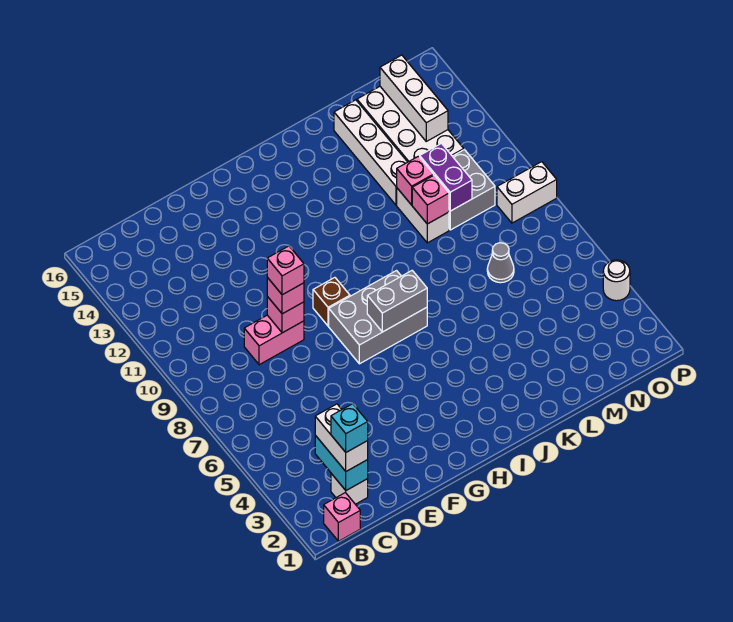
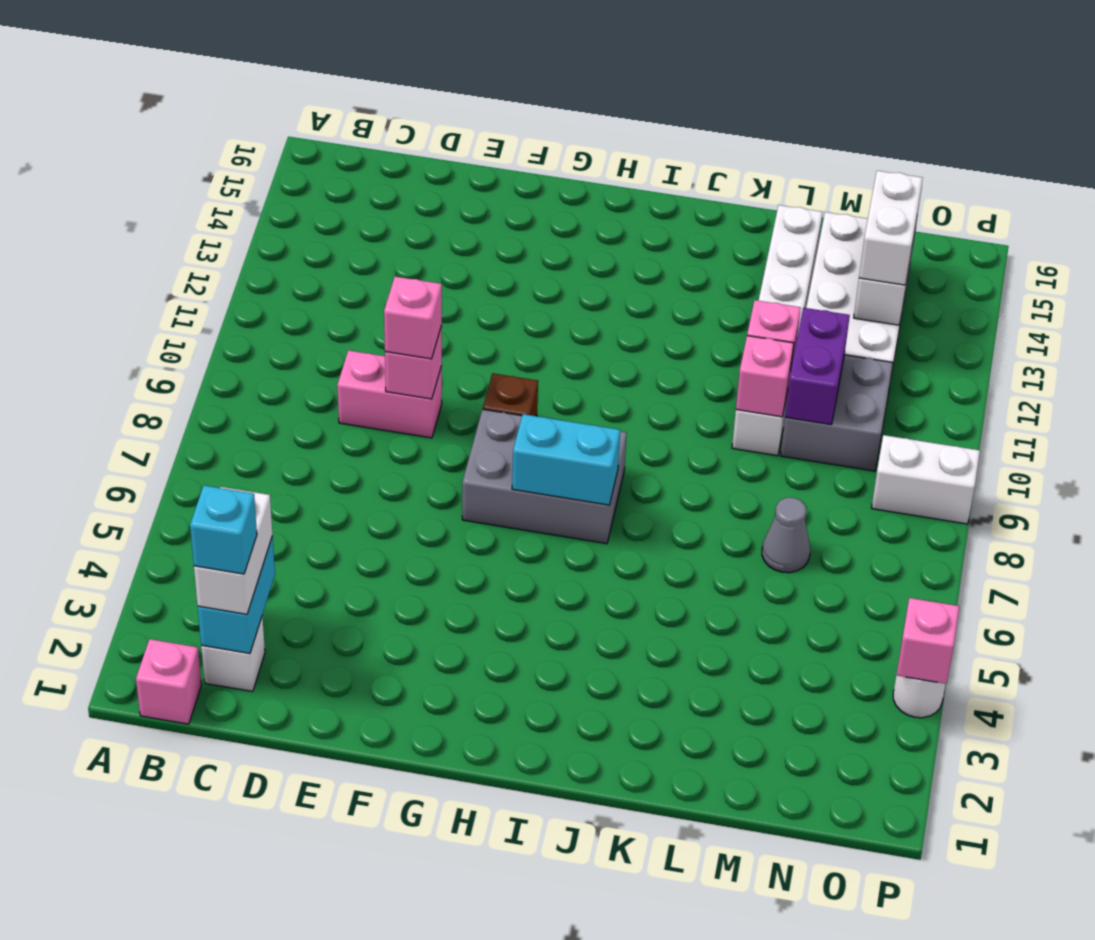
pink brick E9 level 4 -> pink brick P4 level 2
grey brick H7:I7 level 2 -> cyan brick H7:I7 level 2
none -> white brick N13:N14 level 3

